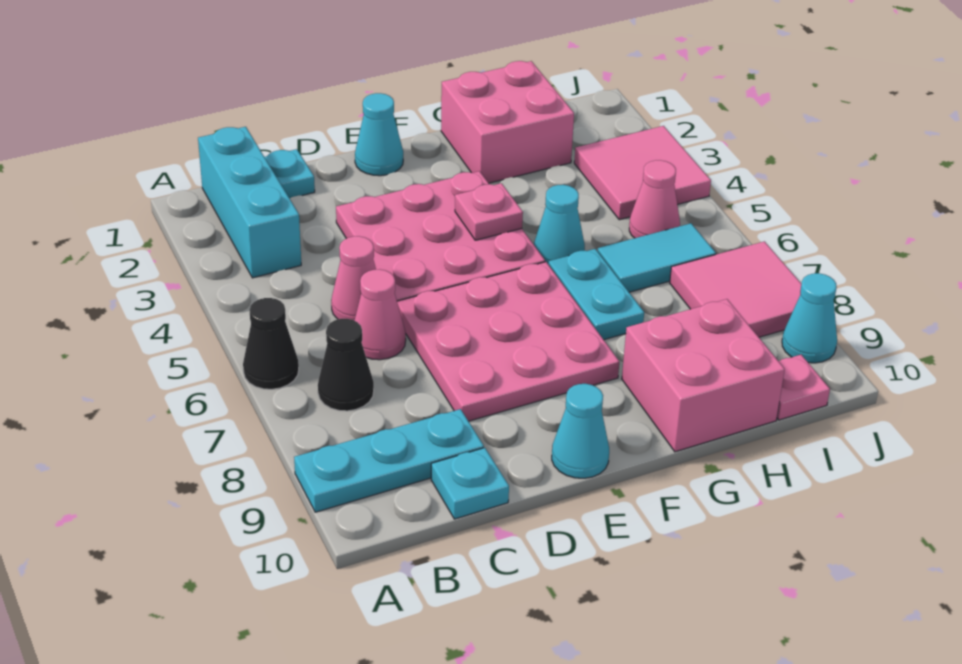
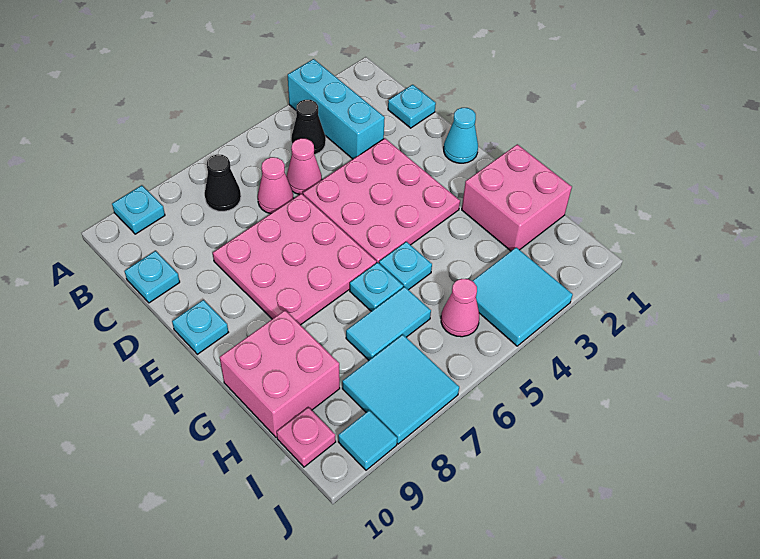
black cone A6 level 1 -> black cone B4 level 1
cyan plate A9:C9 level 1 -> cyan plate A9 level 1
cyan brick B1:B3 level 1 -> cyan brick A3:C3 level 1
cyan cone E10 level 1 -> cyan plate E10 level 1
pink plate F4 level 2 -> none
cyan cone G5 level 1 -> cyan plate G5 level 1
cyan plate G6:G7 level 1 -> cyan plate G6 level 1
cyan tile H6:I6 level 1 -> cyan tile H6:H7 level 1
pink tile I3:J4 level 1 -> cyan tile I3:J4 level 1
pink tile I7:J8 level 1 -> cyan tile I7:J8 level 1
cyan cone J9 level 1 -> cyan tile J9 level 1

